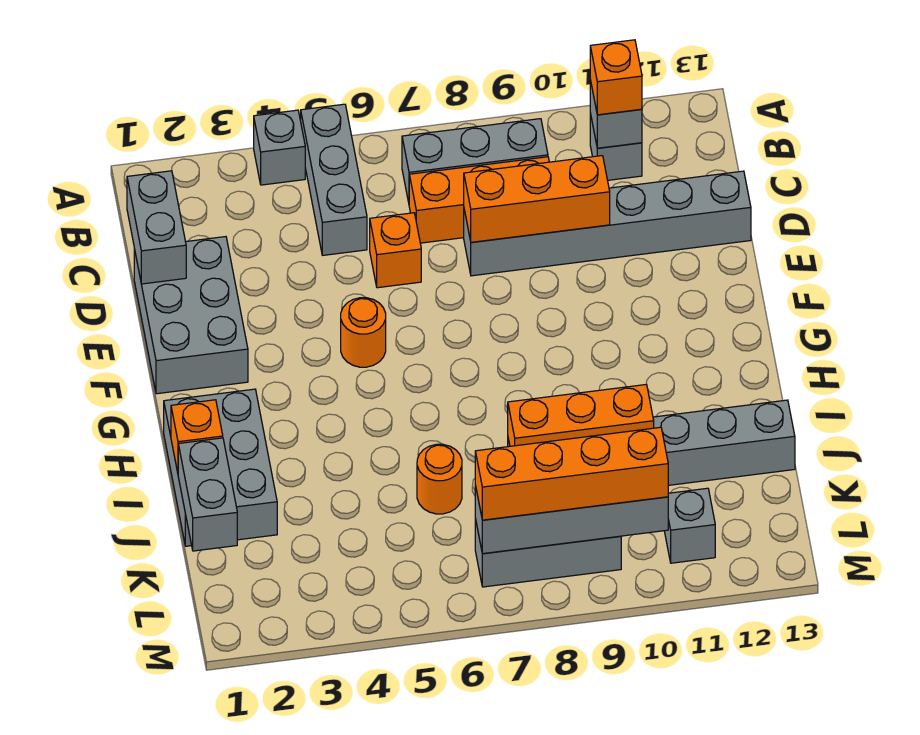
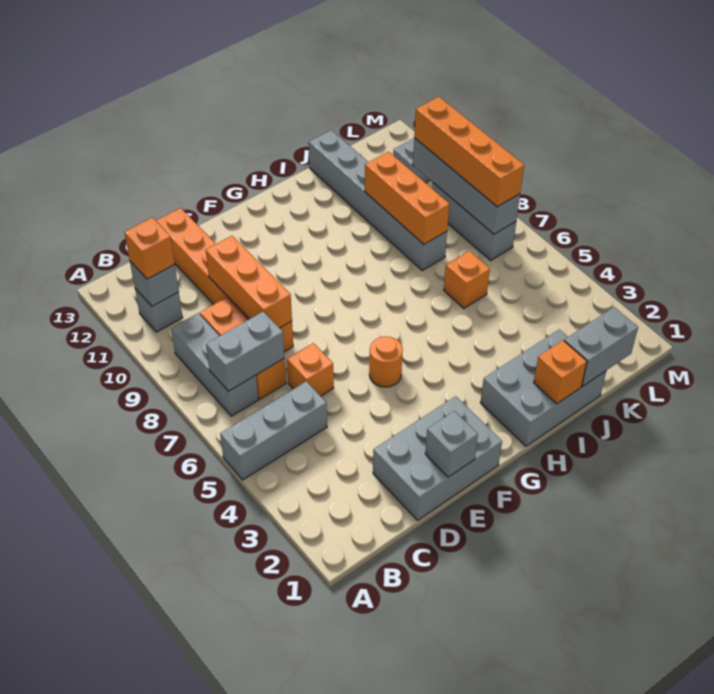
grey brick A4 level 1 -> grey brick E1 level 2
grey brick C1:D1 level 2 -> grey brick B7:C7 level 2
grey brick D8:D13 level 1 -> orange brick D8:D13 level 1
orange round brick J6 level 1 -> orange brick J6 level 1

